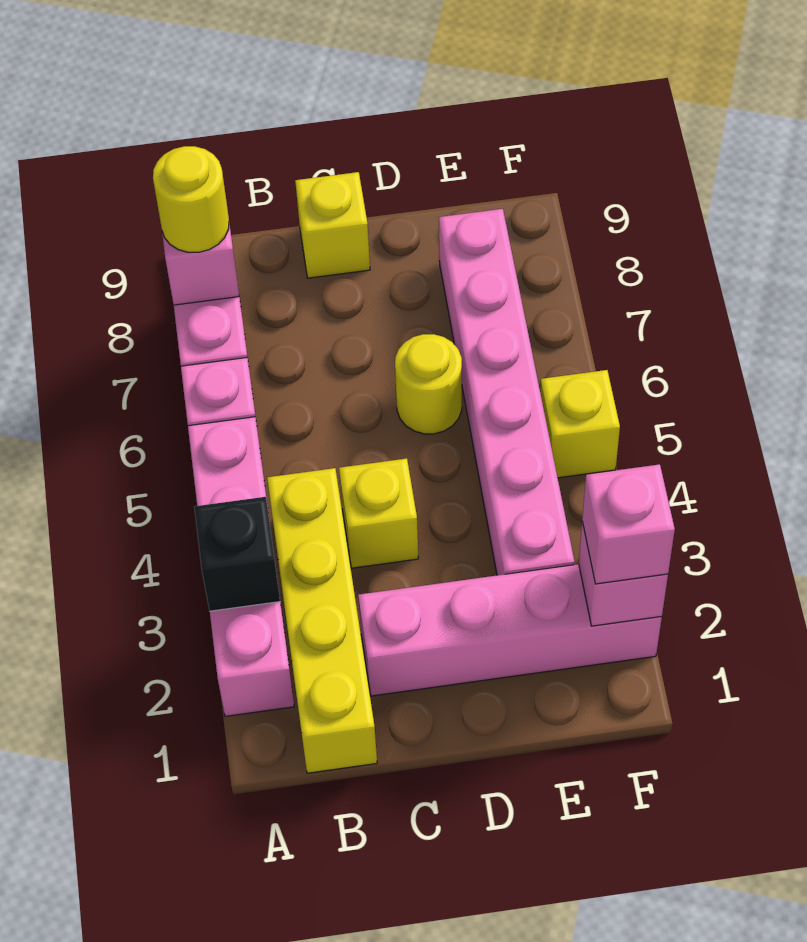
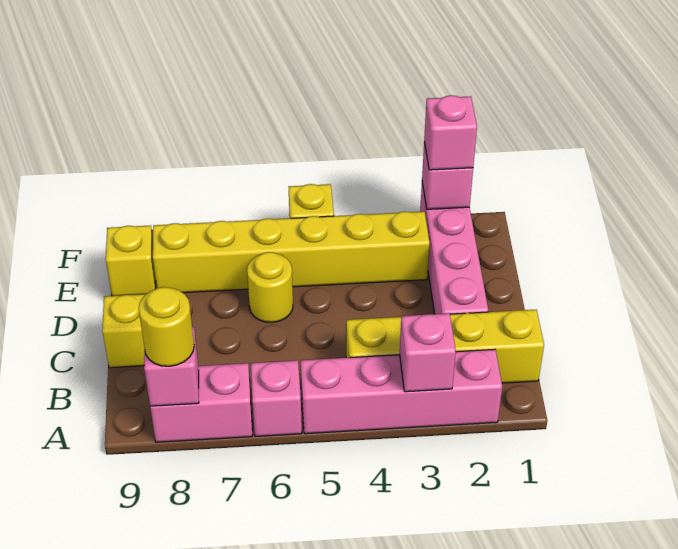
black brick A3 level 2 -> pink brick A3 level 2
yellow brick C4 level 1 -> yellow brick E9 level 1
pink brick E3:E8 level 1 -> yellow brick E3:E8 level 1

